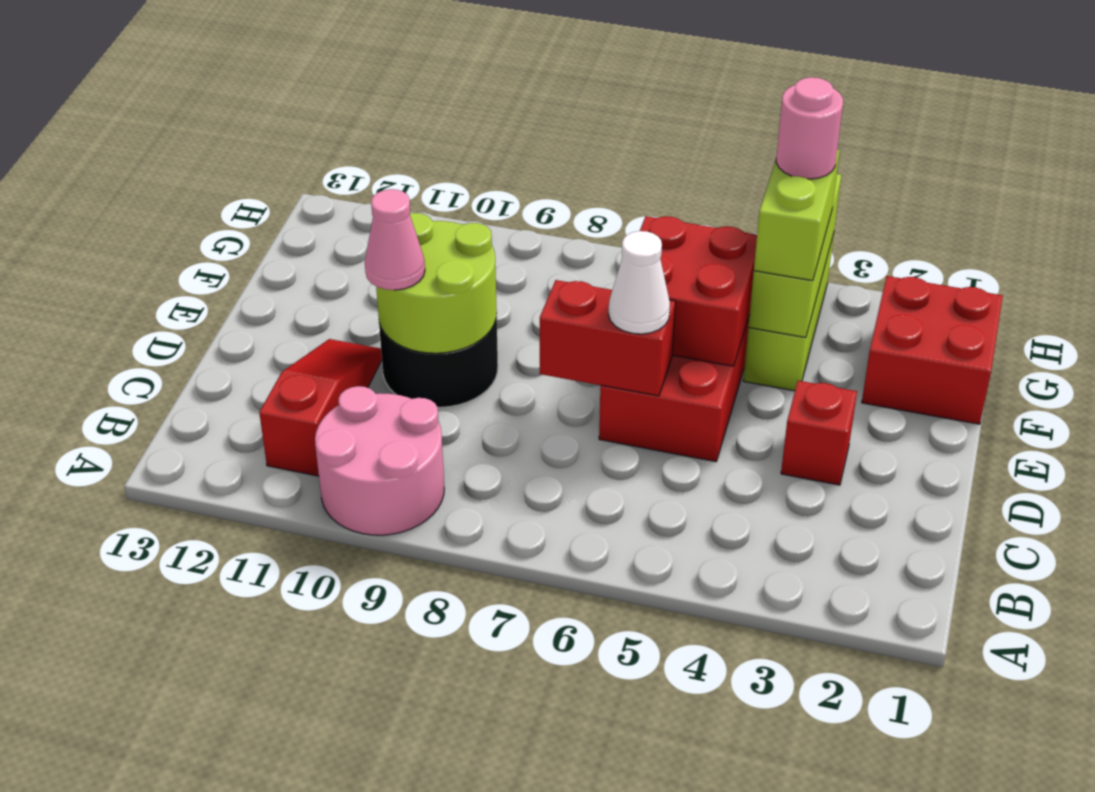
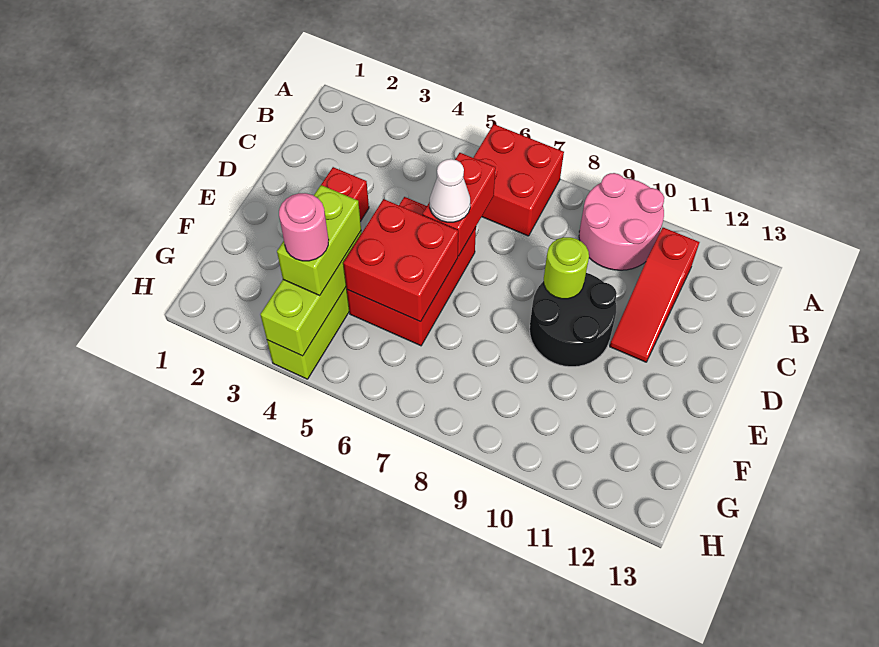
red brick D6:D7 level 2 -> red brick C6:D6 level 2
lime round brick D9:E10 level 2 -> lime round brick D9 level 2
pink cone D10 level 3 -> none
red brick F1:G2 level 1 -> red brick A6:B7 level 1

